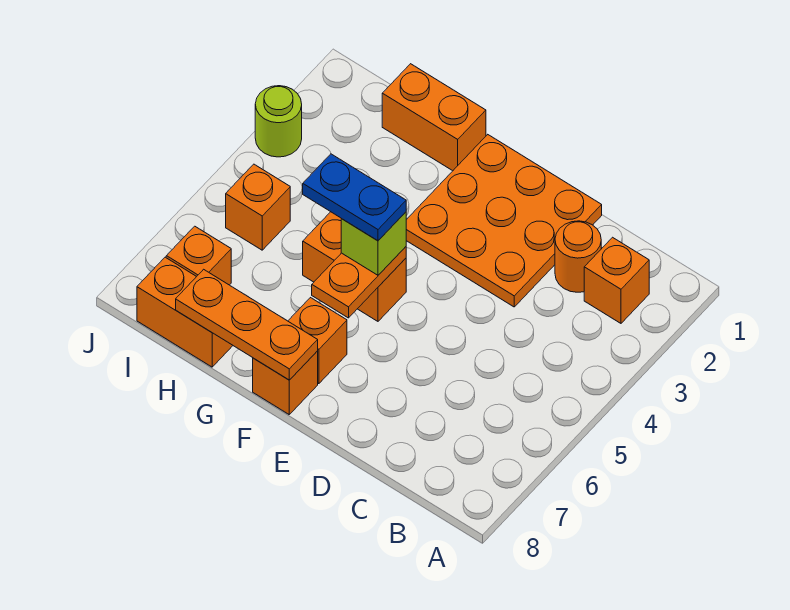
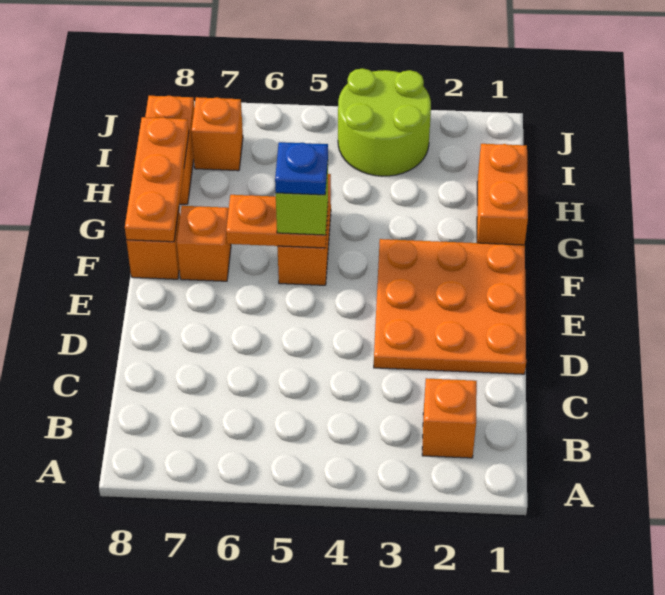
orange round brick C2 level 1 -> none
blue plate F5:G5 level 4 -> blue plate F5 level 4
orange brick I5 level 1 -> none
lime round brick J3 level 1 -> lime round brick I3:J4 level 1

